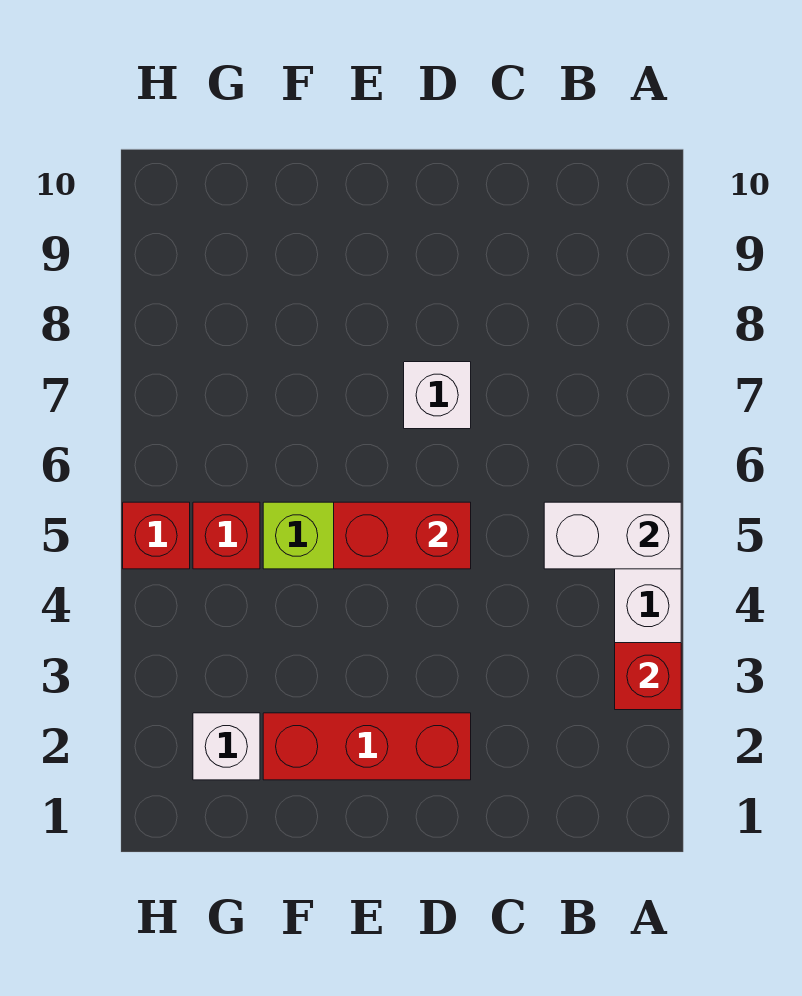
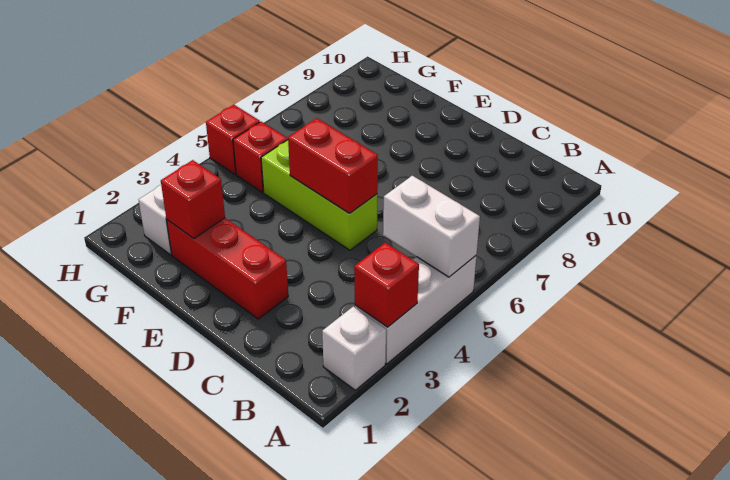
white brick D7 level 1 -> white brick A2 level 1
none -> red brick F2 level 2

